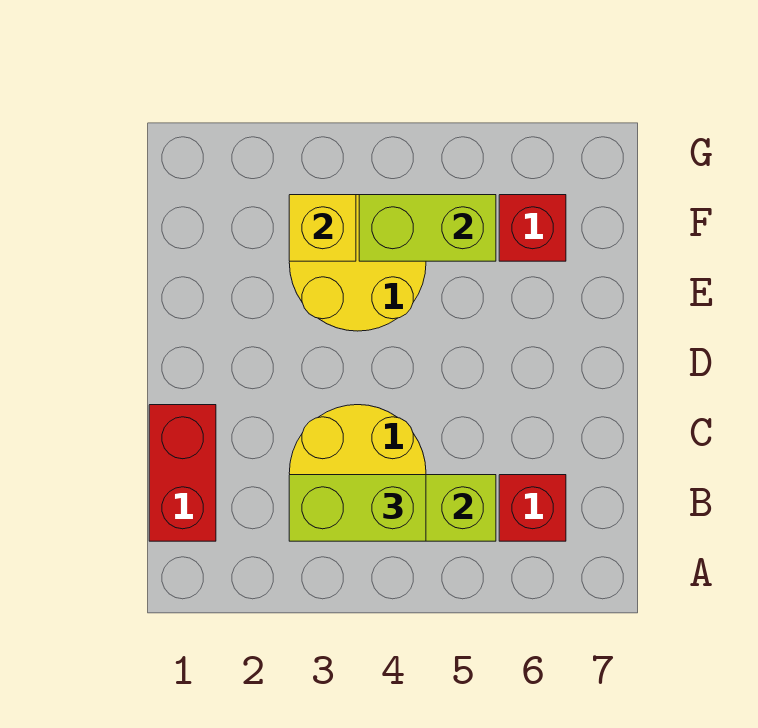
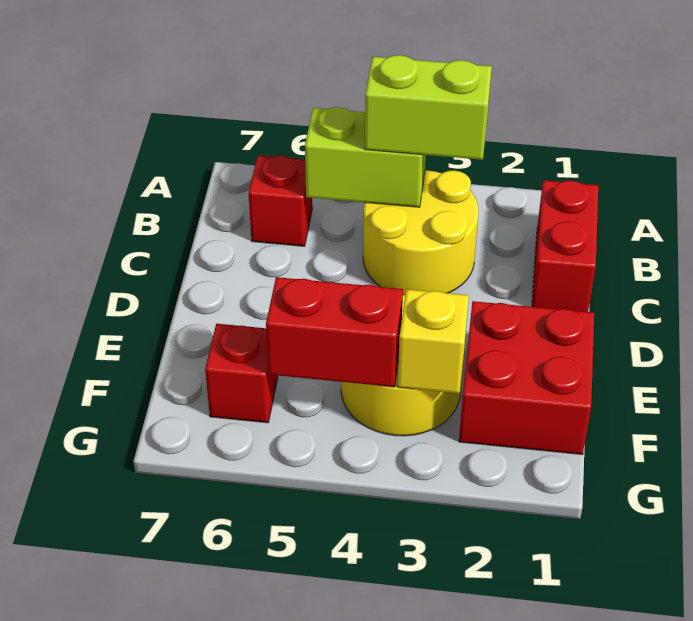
none -> red brick E1:F2 level 1
lime brick F4:F5 level 2 -> red brick F4:F5 level 2

